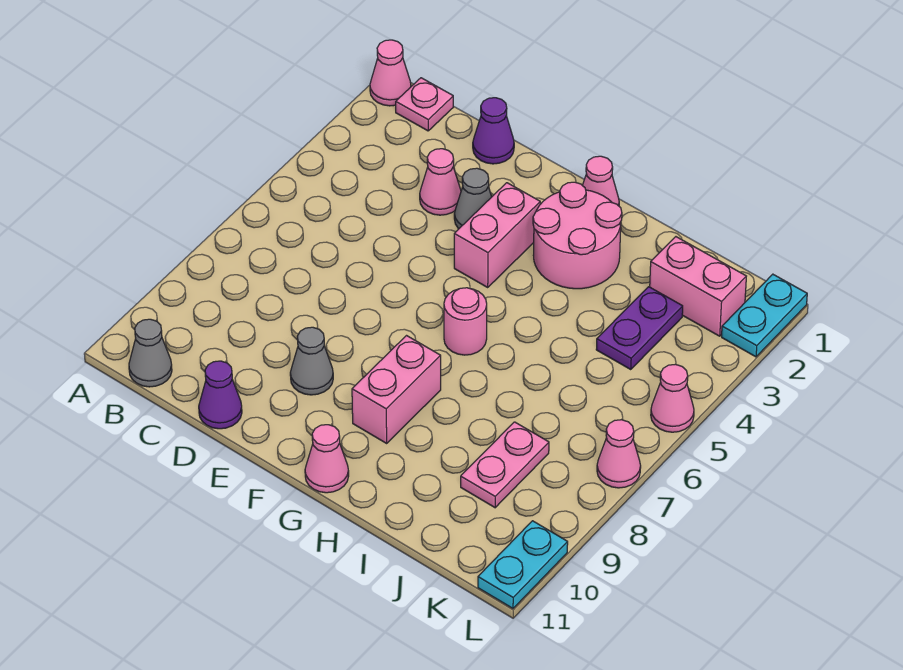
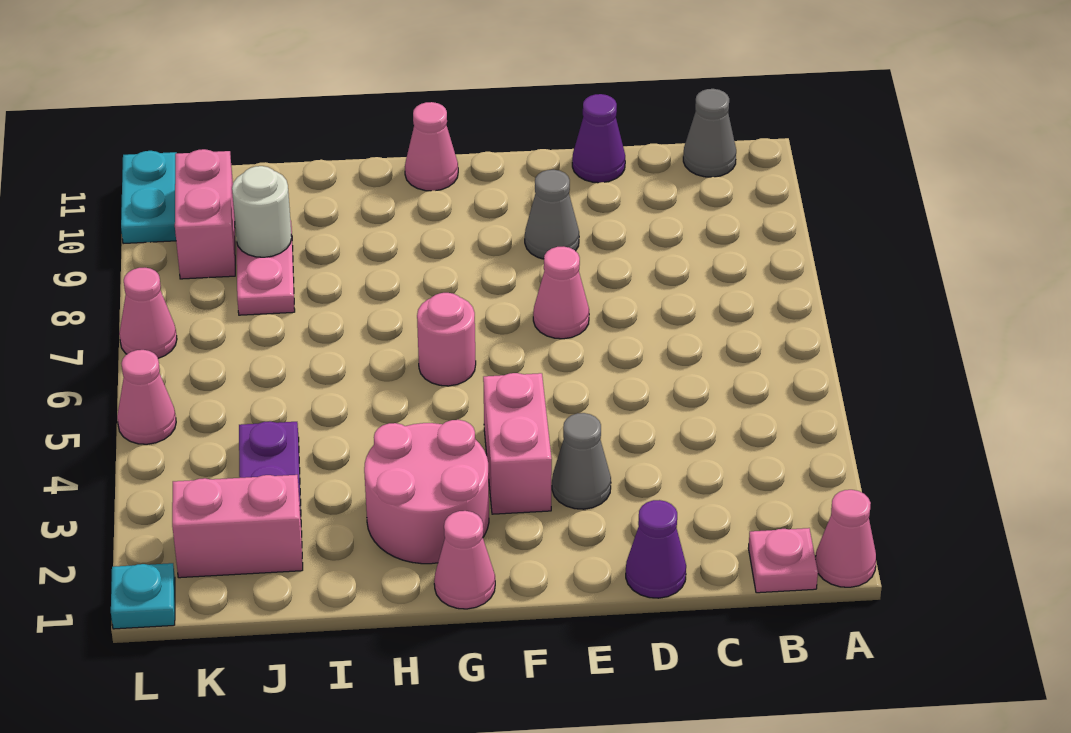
pink cone D3 level 1 -> pink cone E7 level 1
pink brick G8:G9 level 1 -> pink brick K9:K10 level 1
none -> white round brick J9 level 2
cyan plate L1:L2 level 1 -> cyan plate L1 level 1

